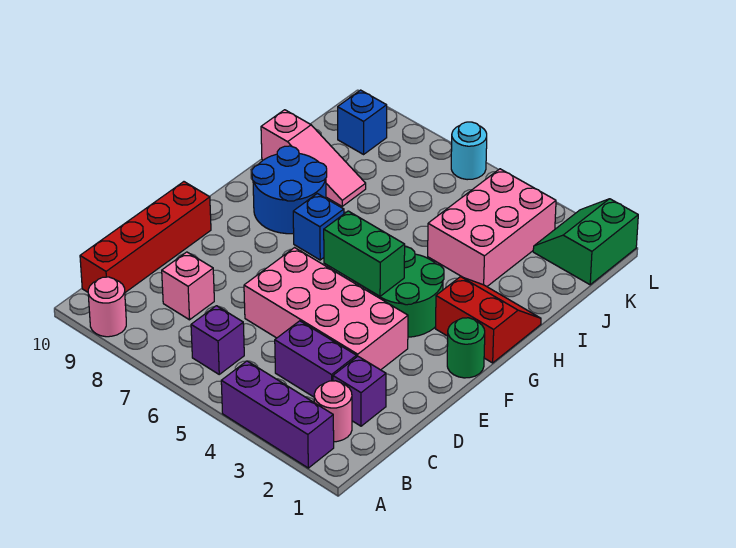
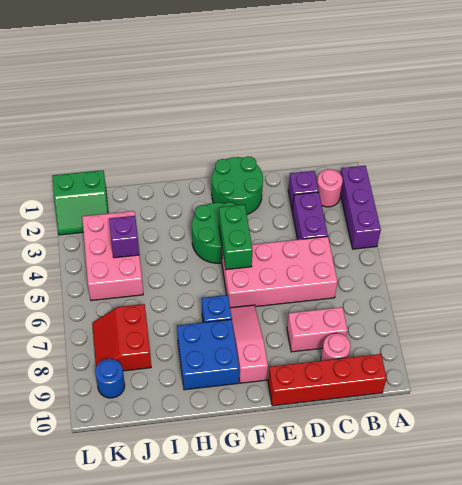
pink round brick A9 level 1 -> pink round brick C9 level 1
purple brick B6 level 1 -> purple brick J4 level 2
pink brick C8 level 1 -> pink brick C8:D8 level 1
pink brick D3:E6 level 1 -> pink brick C5:F6 level 1
green round brick F1 level 1 -> green round brick E1:F2 level 1
red slope G1:H2 level 1 top G -> red slope J7:K8 level 1 top J
blue round brick G8:H9 level 1 -> blue brick G8:H9 level 1
pink brick I3:K4 level 1 -> pink brick J3:K5 level 1
pink slope I8:I10 level 1 top 10 -> pink slope F7:F9 level 1 top 9
blue brick K9 level 1 -> blue round brick K9 level 1
cyan round brick L6 level 1 -> none

